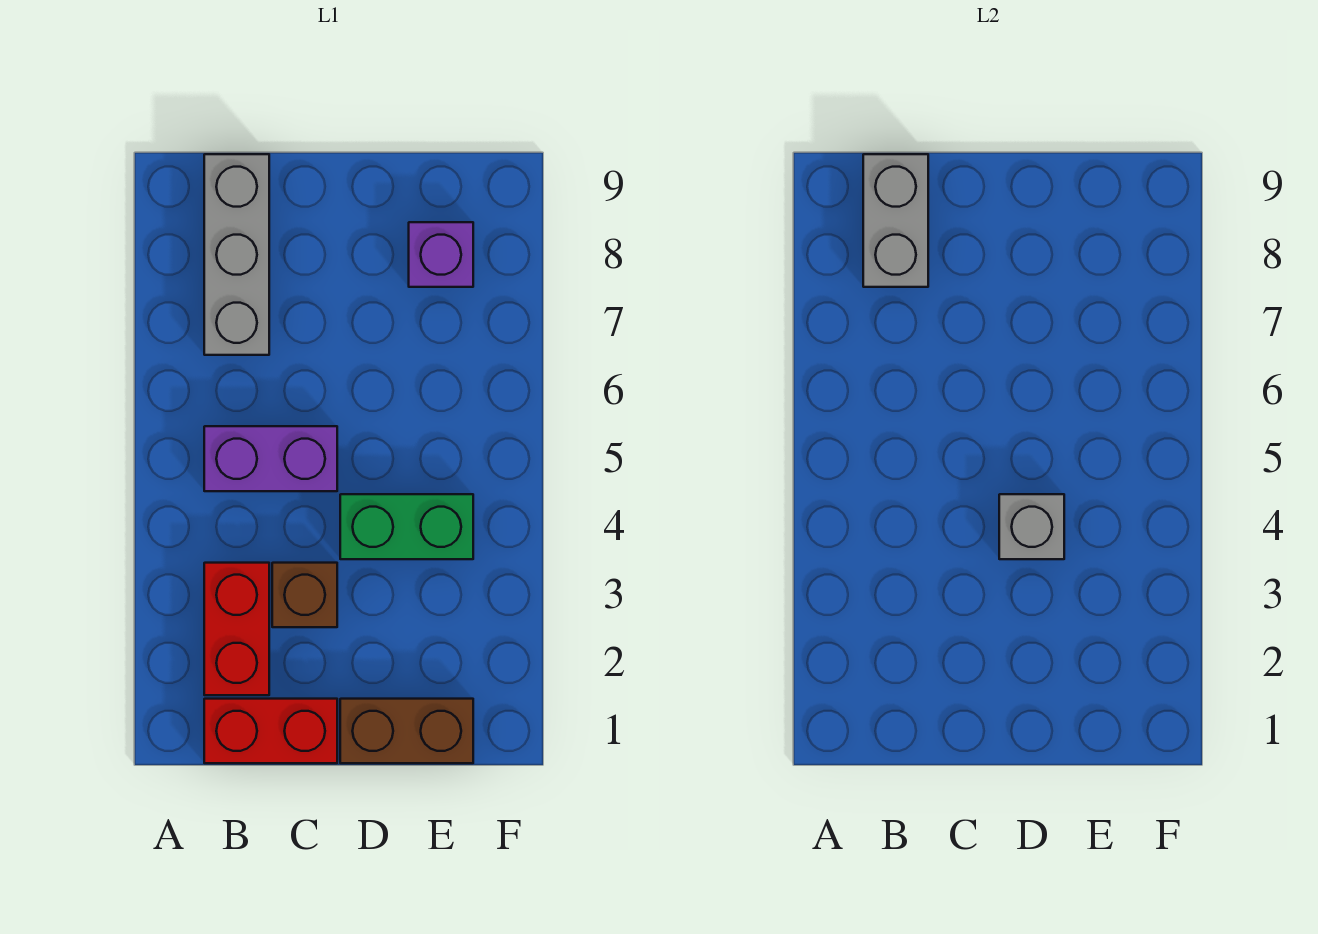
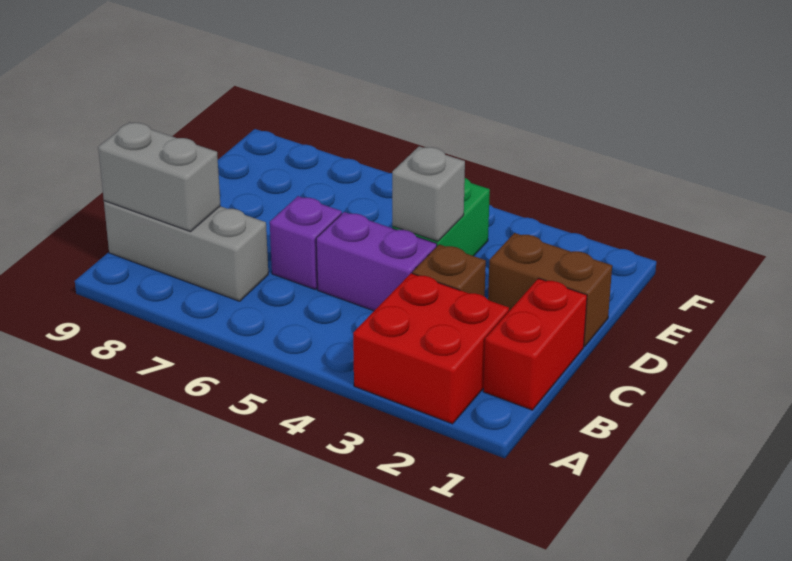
red brick B2:B3 level 1 -> red brick A2:B3 level 1
purple brick B5:C5 level 1 -> purple brick C4:C5 level 1
brown brick D1:E1 level 1 -> brown brick D1:D2 level 1
purple brick E8 level 1 -> purple brick C6 level 1

